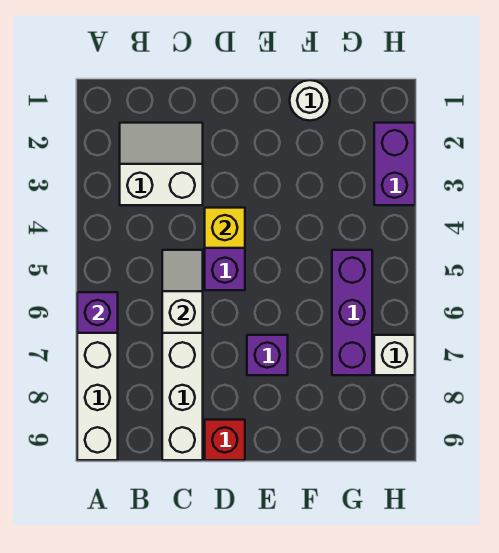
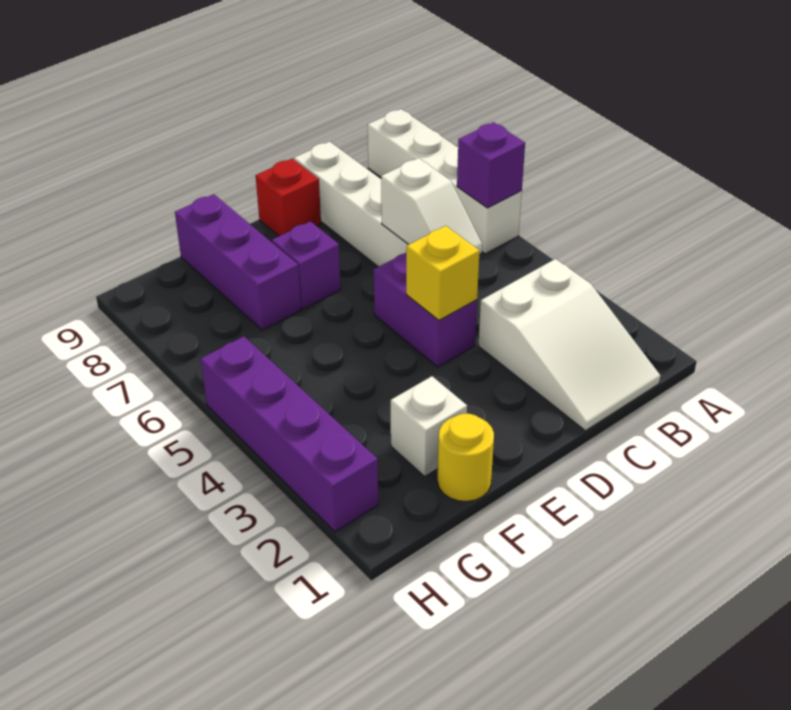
white slope B2:C3 level 1 top 3 -> white slope B1:C3 level 1 top 3
white round brick F1 level 1 -> yellow round brick F1 level 1
purple brick G5:G7 level 1 -> purple brick F7:F9 level 1
purple brick H2:H3 level 1 -> purple brick H2:H5 level 1
white brick H7 level 1 -> white brick F2 level 1

